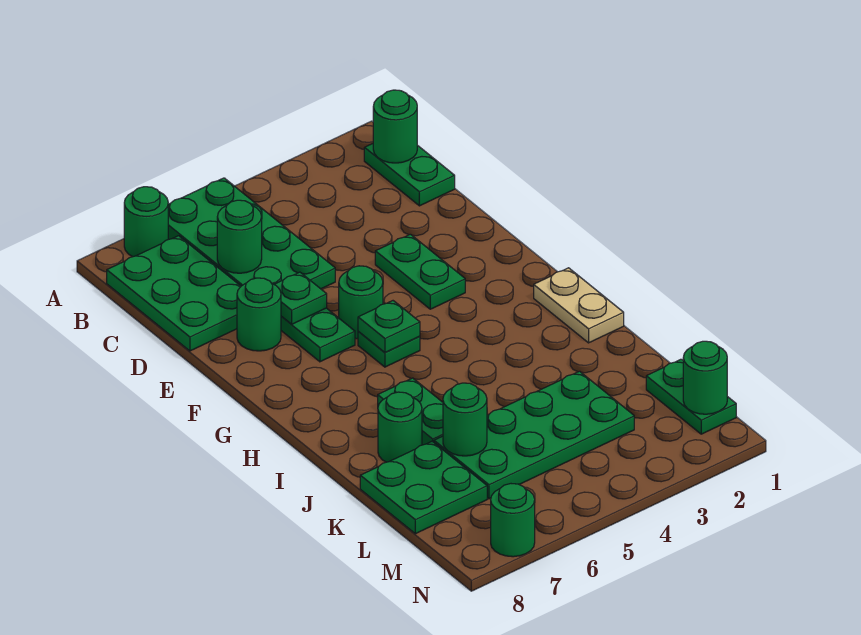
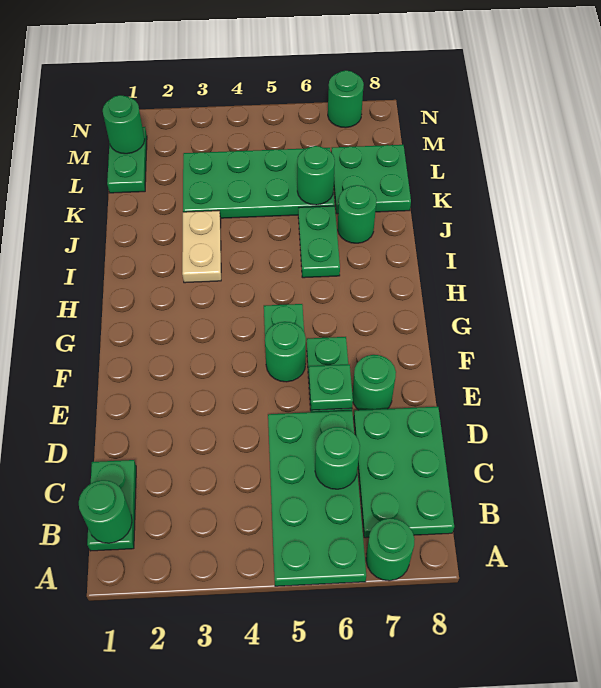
green plate E3:F3 level 1 -> none
green plate G5 level 2 -> none
tan plate H1:I1 level 1 -> tan plate I3:J3 level 1

